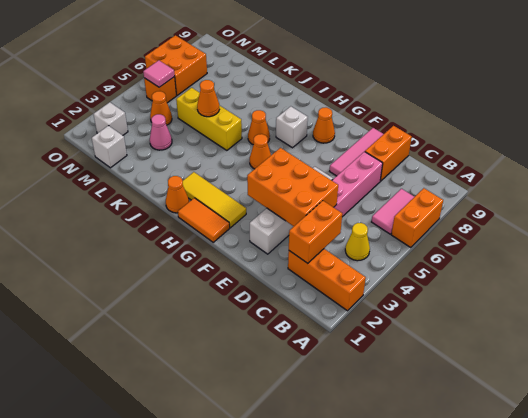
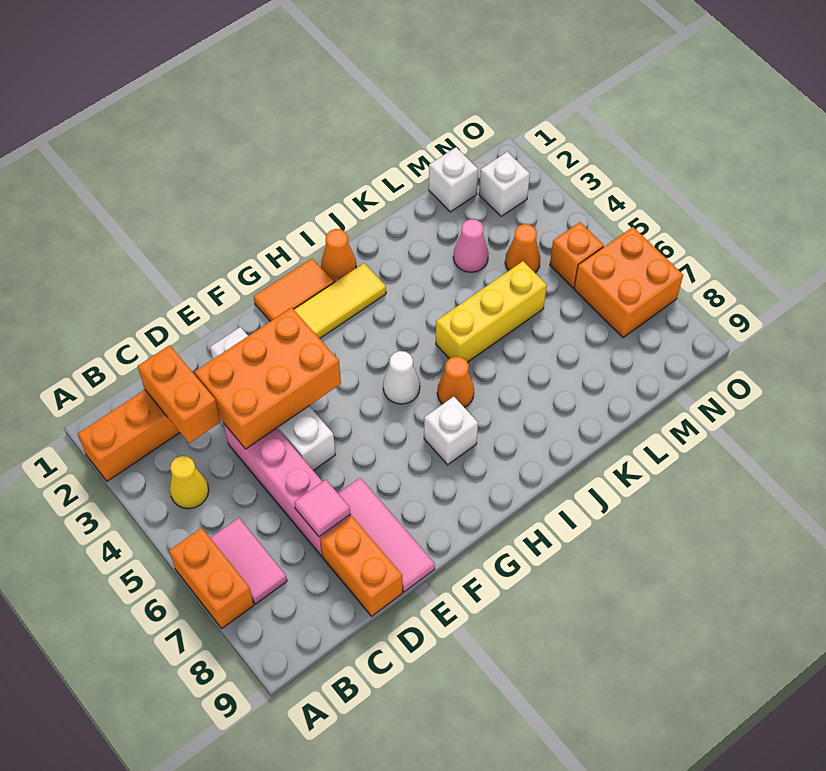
orange cone G8 level 1 -> none
orange cone H5 level 1 -> white cone H5 level 1
orange cone K5 level 2 -> none
pink tile N5 level 2 -> pink tile D7 level 2

